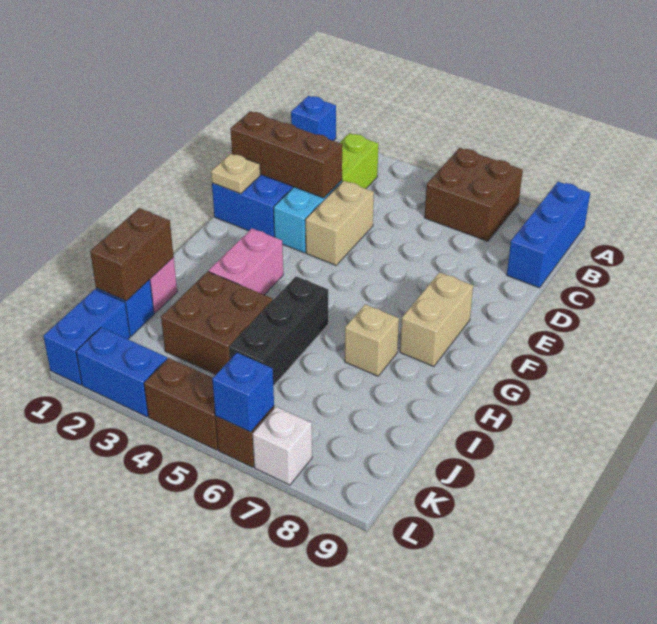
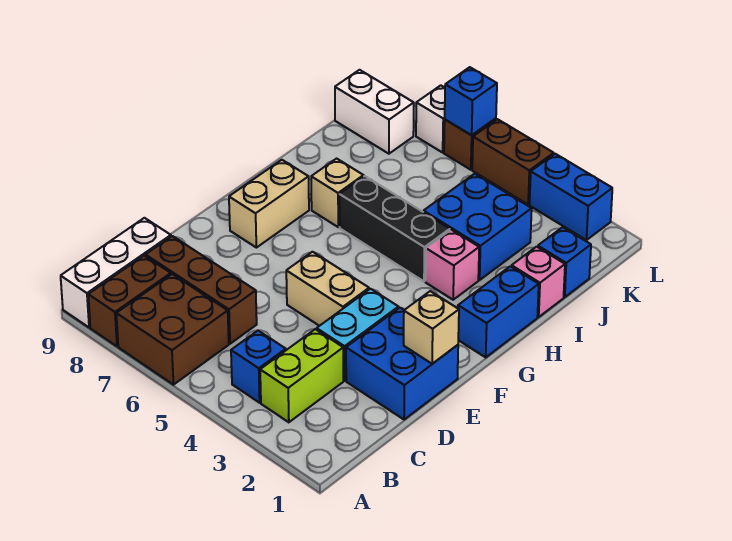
blue brick A1 level 1 -> blue brick B4 level 1
blue brick A9:C9 level 1 -> white brick A9:C9 level 1
brown brick D1:D3 level 2 -> brown brick C6:C8 level 1
tan brick D4:E4 level 1 -> tan brick E4:E5 level 1
tan plate E1 level 2 -> tan brick E1 level 2
pink brick G3:H3 level 1 -> pink brick H3 level 1
black brick H5:J5 level 1 -> black brick H4:H6 level 1
brown brick I1:J1 level 2 -> brown brick A8:B8 level 1
brown brick I3:J4 level 1 -> blue brick I3:J4 level 1
blue brick K1:L1 level 1 -> blue brick G1:H1 level 1
none -> white brick K8:K9 level 1

